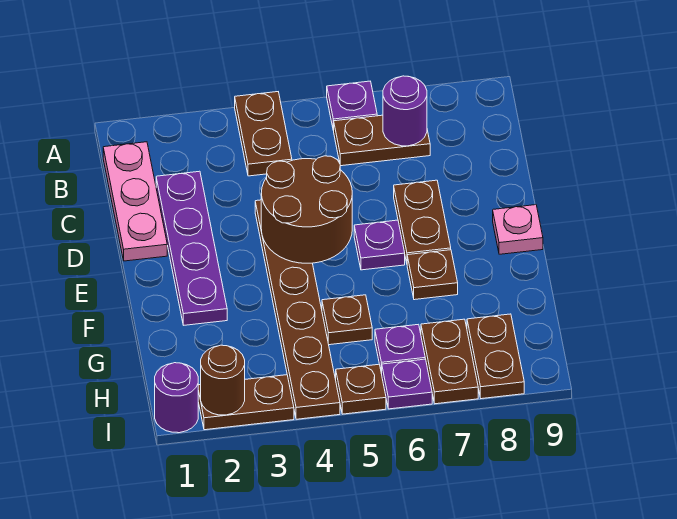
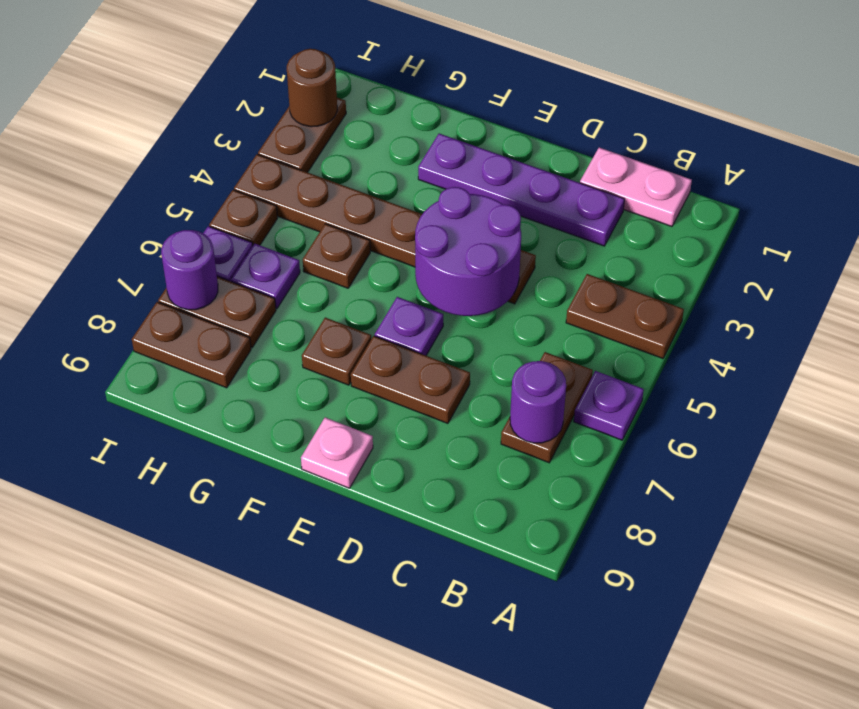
pink plate B1:D1 level 1 -> pink plate B1:C1 level 1
brown round brick D4:E5 level 2 -> purple round brick D4:E5 level 2
purple round brick I1 level 1 -> purple round brick I7 level 2

